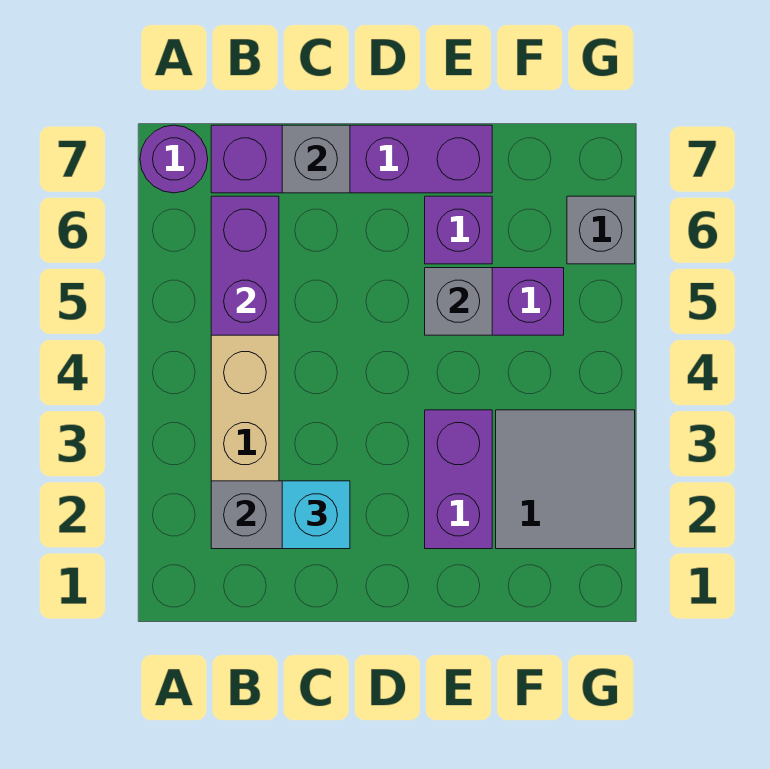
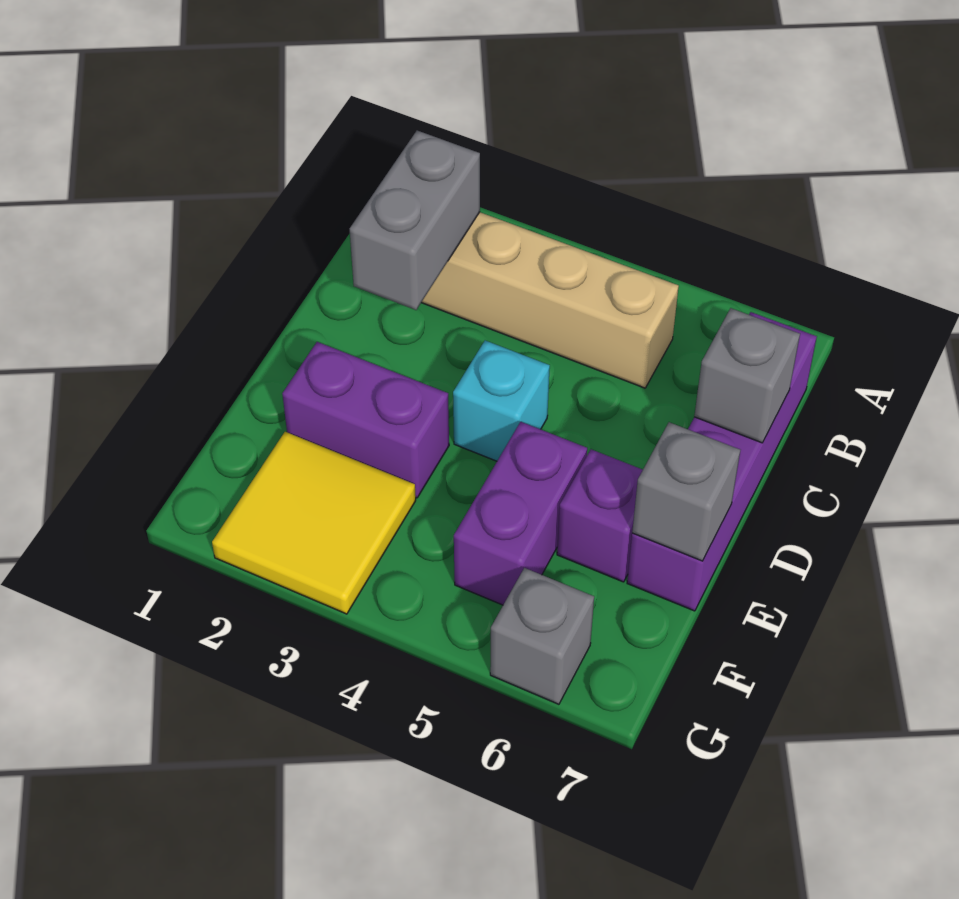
purple round brick A7 level 1 -> none
purple brick B5:B6 level 2 -> none
cyan brick C2 level 3 -> cyan brick D4 level 1
grey brick E5 level 2 -> grey brick E7 level 2
grey tile F2:G3 level 1 -> yellow tile F2:G3 level 1

